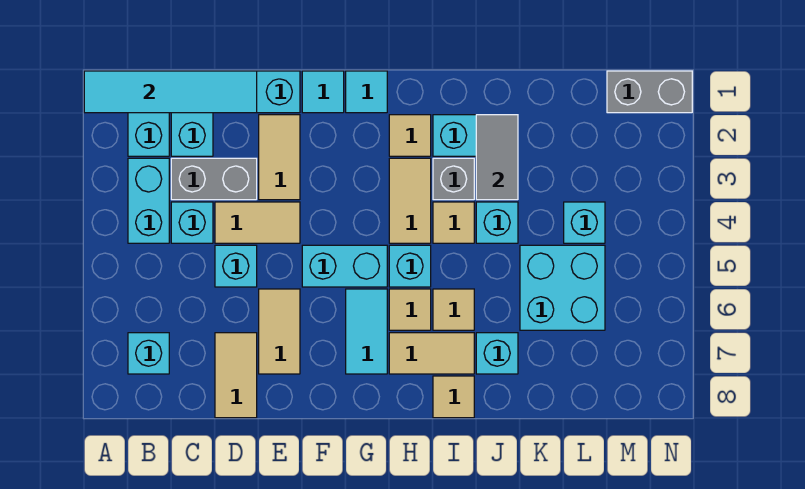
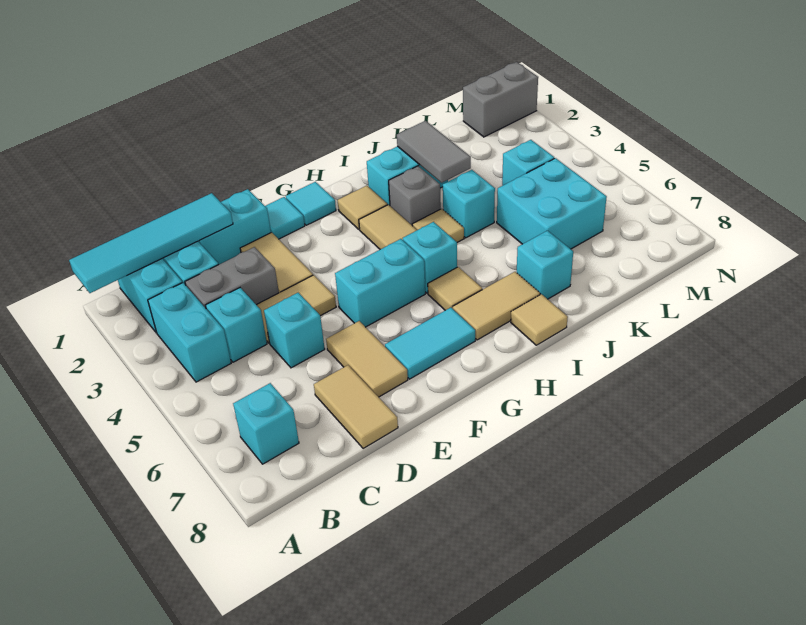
cyan tile G6:G7 level 1 -> cyan tile F7:G7 level 1
tan tile I6 level 1 -> none

